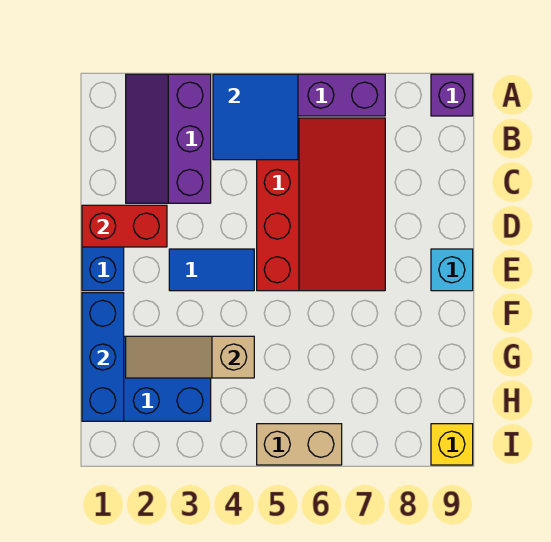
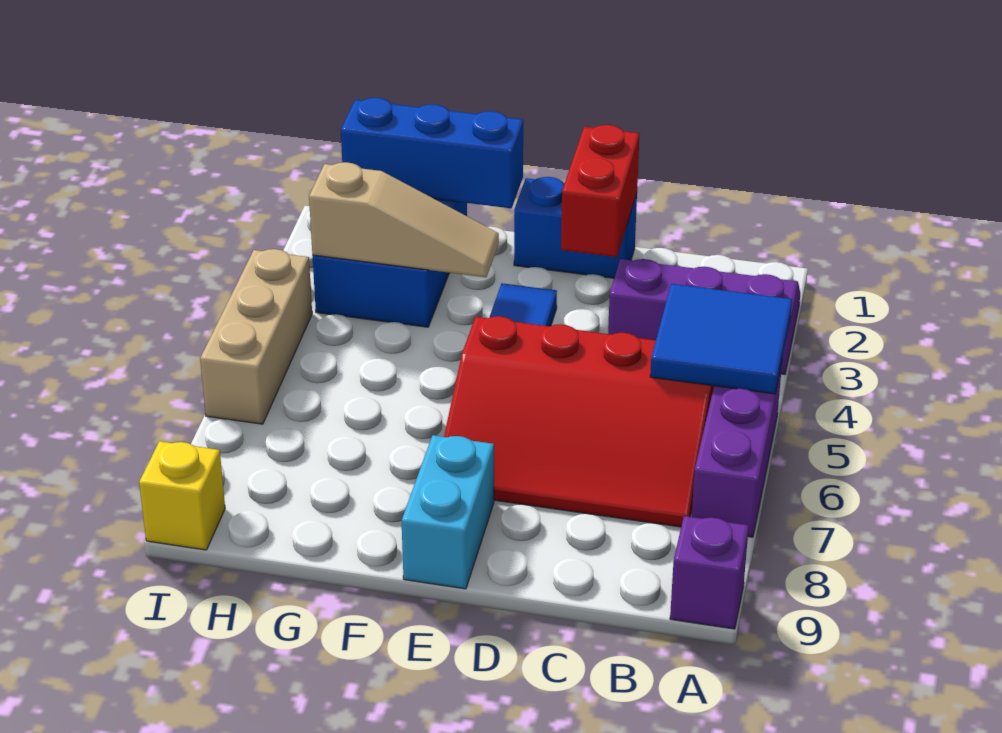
cyan brick E9 level 1 -> cyan brick E8:E9 level 1
tan slope G2:G4 level 2 top 4 -> tan slope F3:H3 level 2 top H
tan brick I5:I6 level 1 -> tan brick I4:I6 level 1

